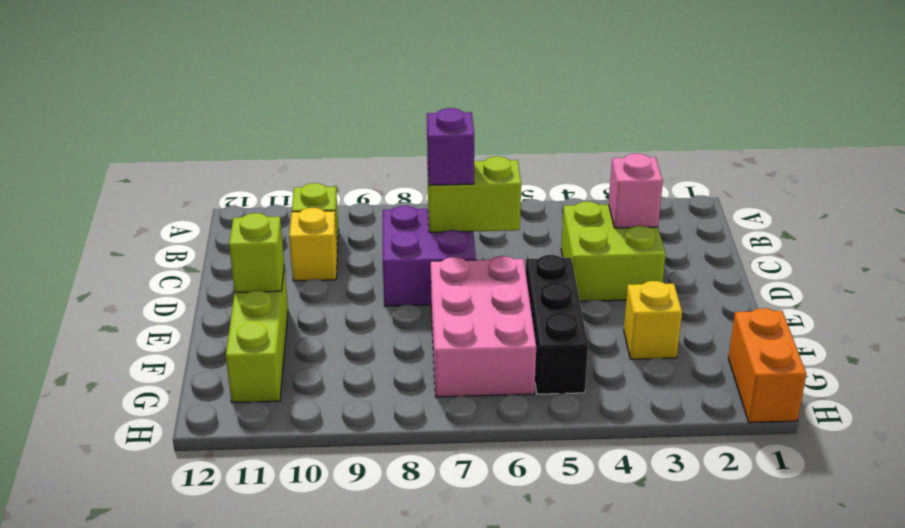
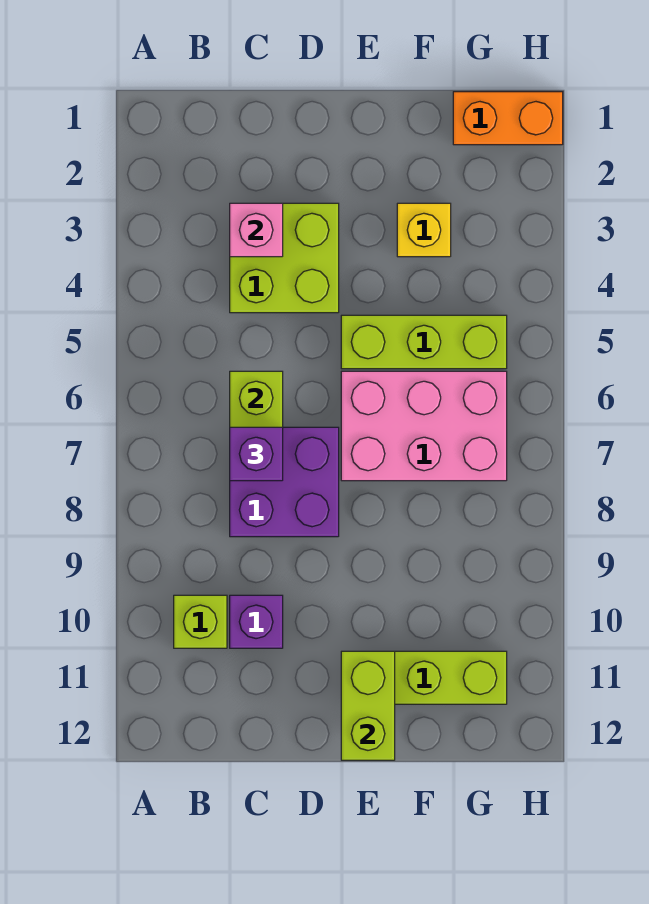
yellow brick C10 level 1 -> purple brick C10 level 1
black brick E5:G5 level 1 -> lime brick E5:G5 level 1
lime brick E11 level 2 -> lime brick E11:E12 level 2

